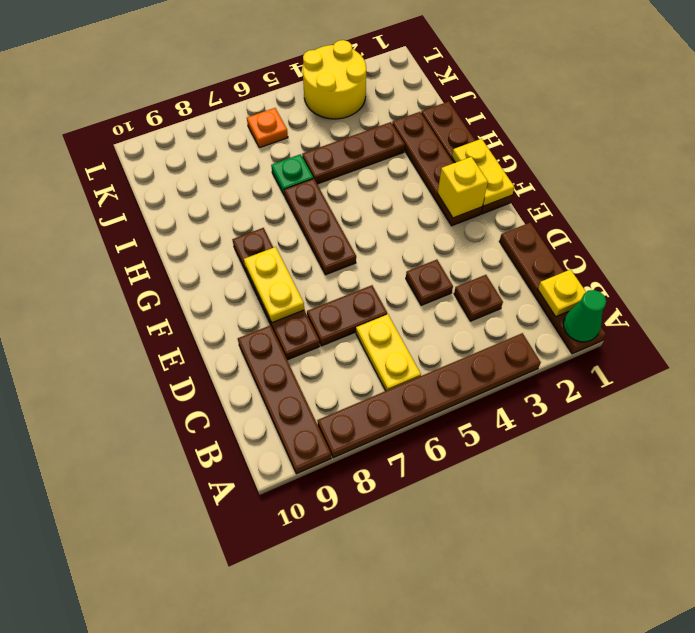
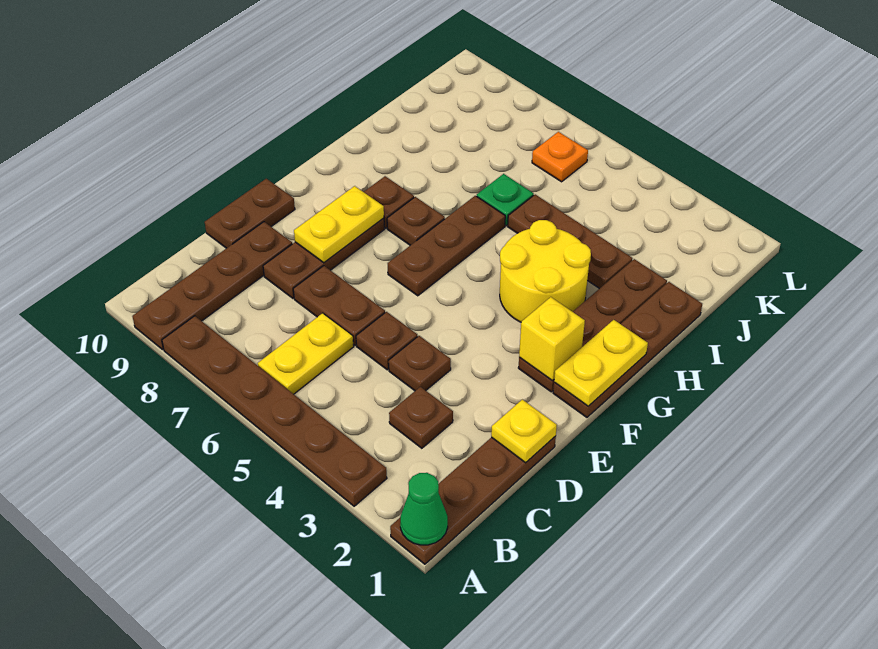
yellow plate B1 level 2 -> yellow plate D1 level 2
none -> brown plate D5 level 1
none -> brown plate D10:E10 level 1
none -> brown plate G7 level 1
yellow round brick K3:L4 level 1 -> yellow round brick G3:H4 level 1

